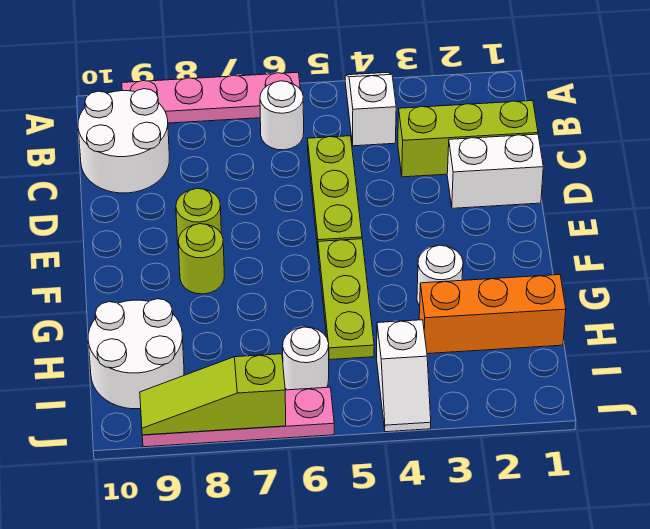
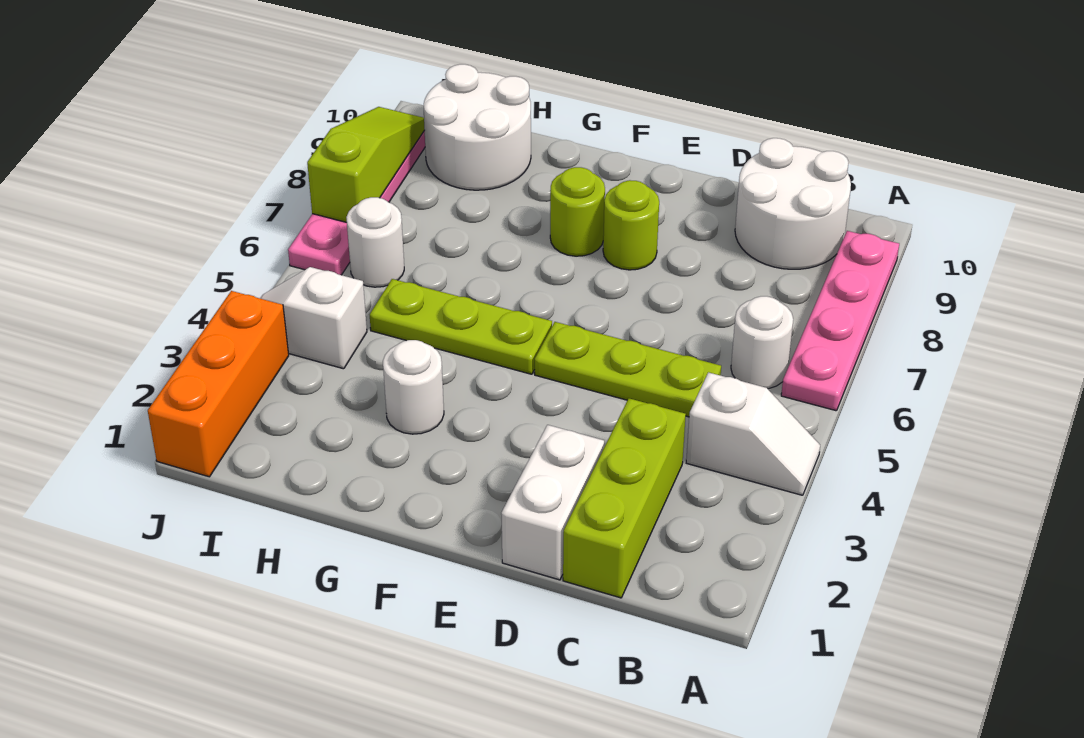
orange brick H1:H3 level 1 -> orange brick J1:J3 level 1

